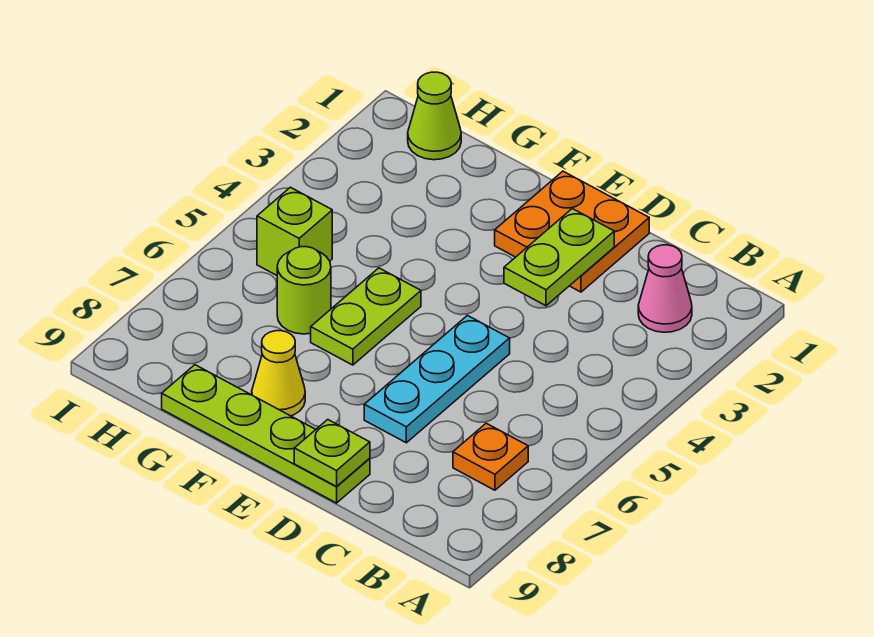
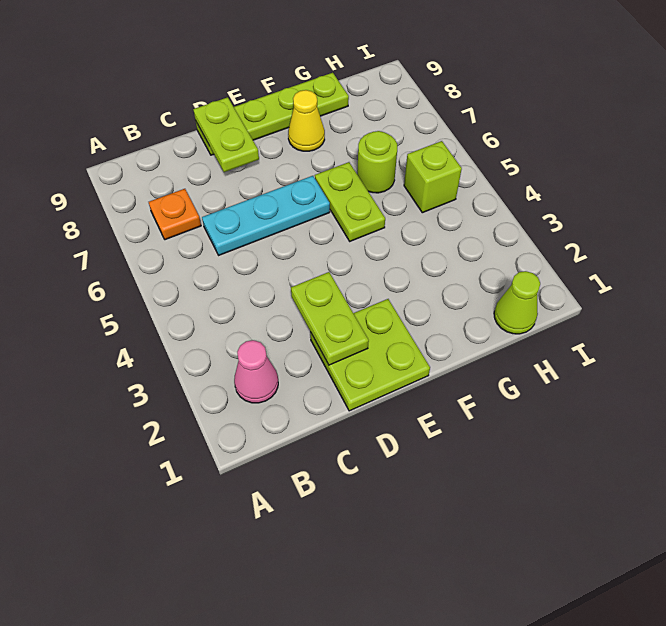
orange plate D1:E2 level 1 -> lime plate D1:E2 level 1
cyan plate D5:D7 level 1 -> cyan plate C6:E6 level 1
lime plate D9 level 2 -> lime plate D8:D9 level 2

